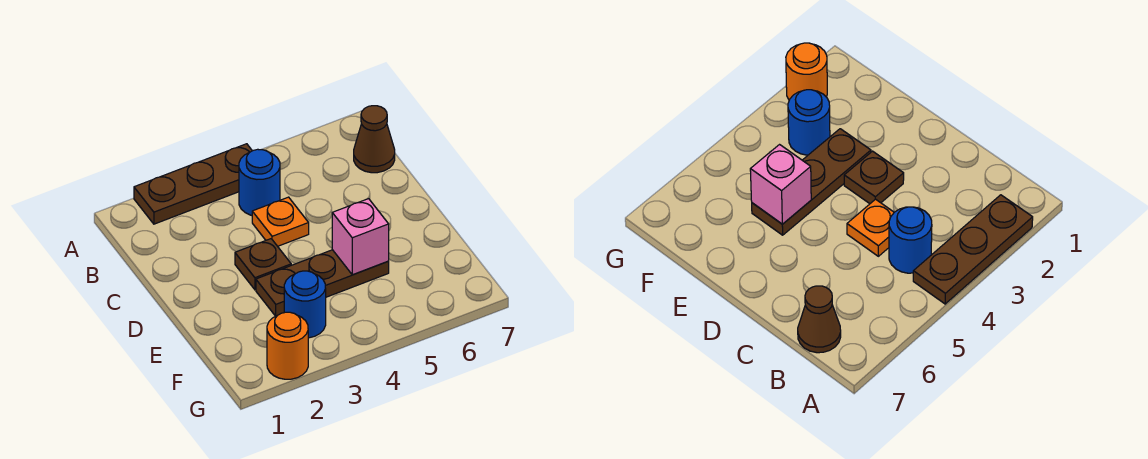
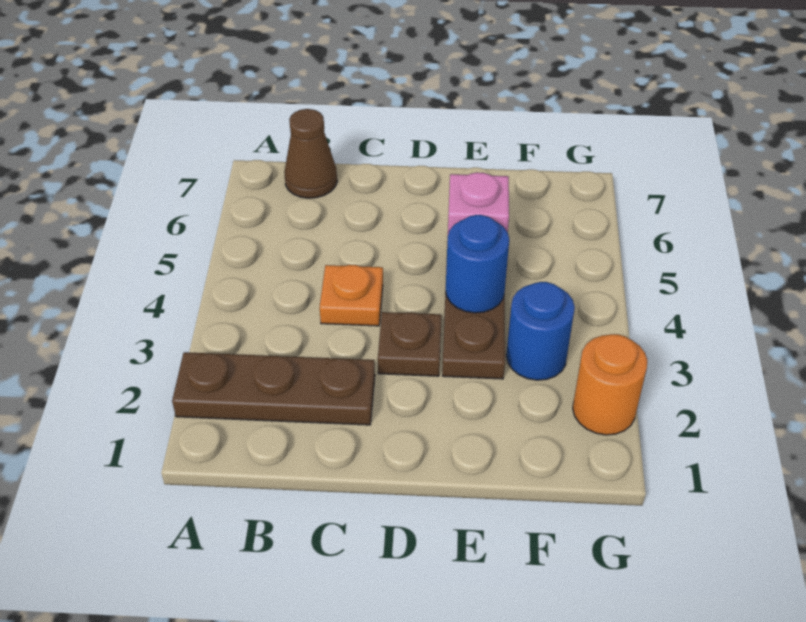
brown plate A2:A4 level 1 -> brown plate A2:C2 level 1
blue round brick B4 level 1 -> blue round brick E4 level 2

